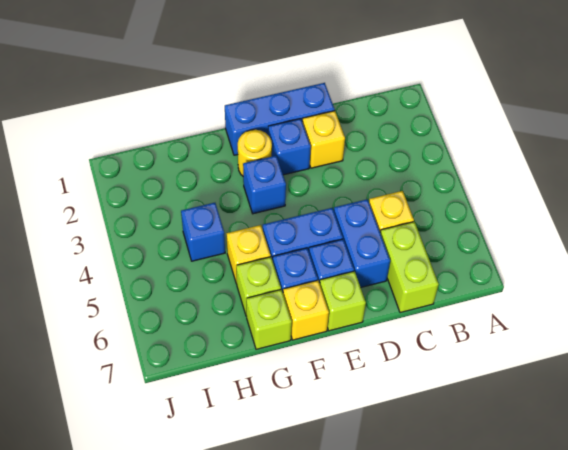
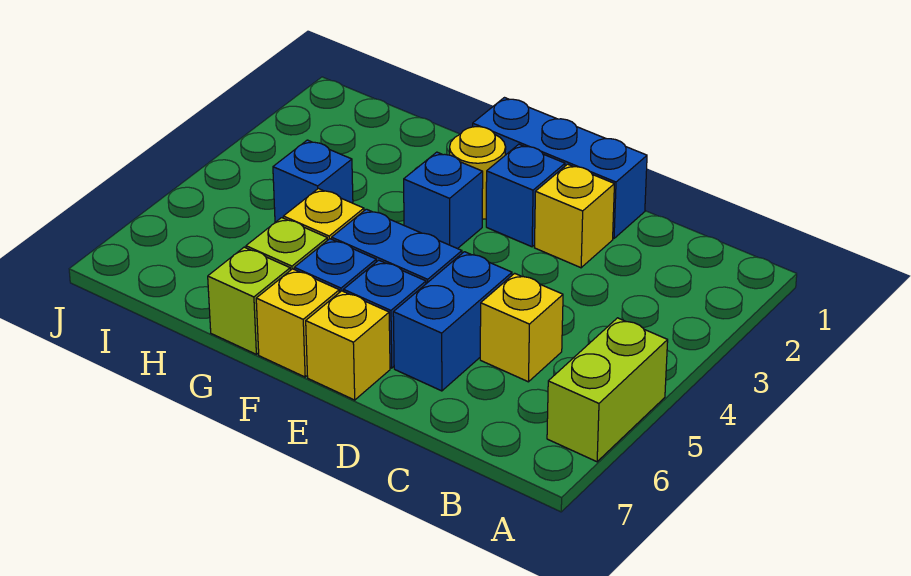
lime brick C6:C7 level 1 -> lime brick A5:A6 level 1
lime brick E7 level 1 -> yellow brick E7 level 1

